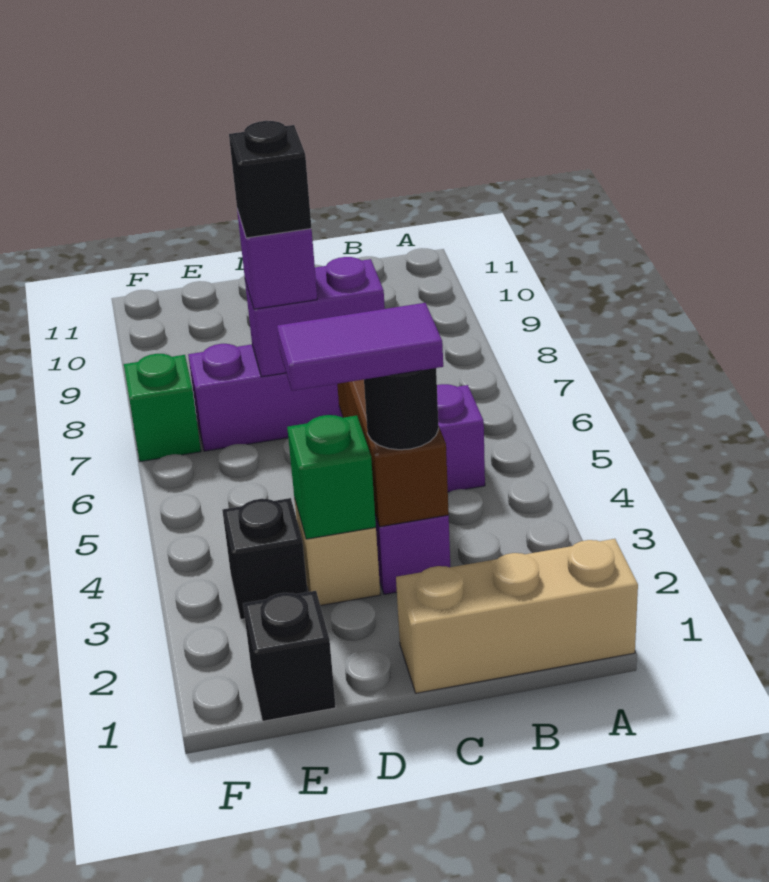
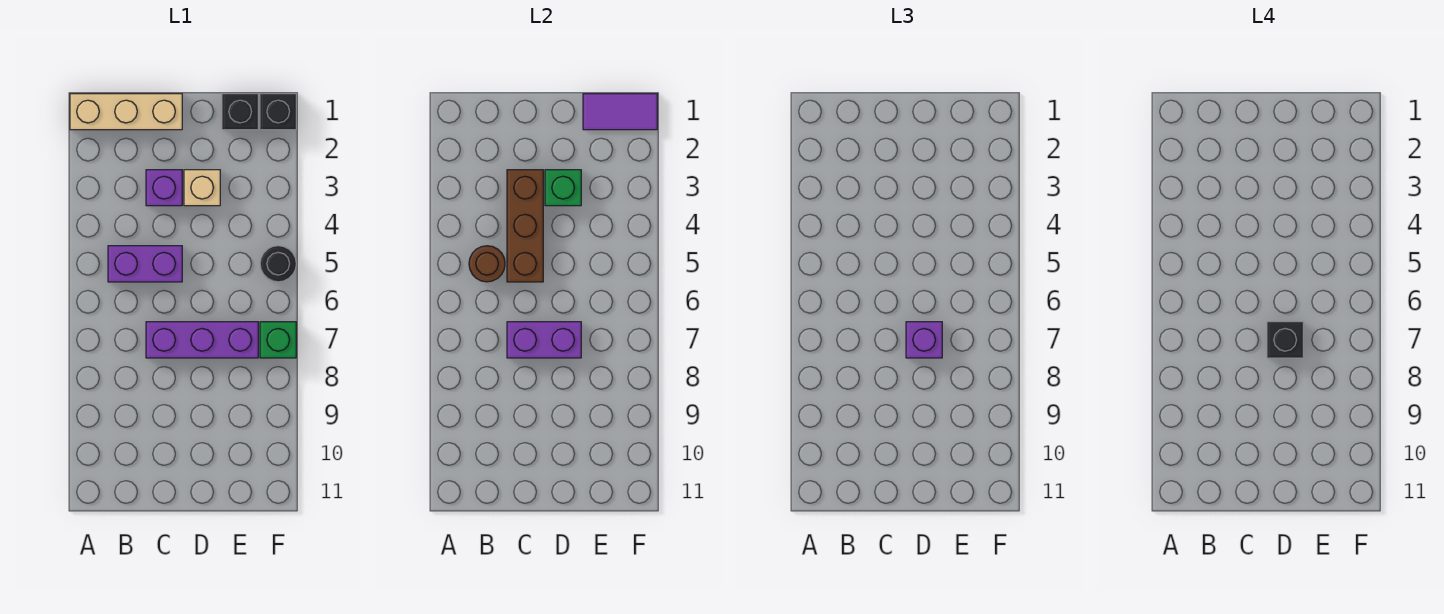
none -> brown round brick B5 level 2
black round brick C3 level 3 -> black round brick F5 level 1
purple tile C3:D3 level 4 -> purple tile E1:F1 level 2
black brick E3 level 1 -> black brick F1 level 1

